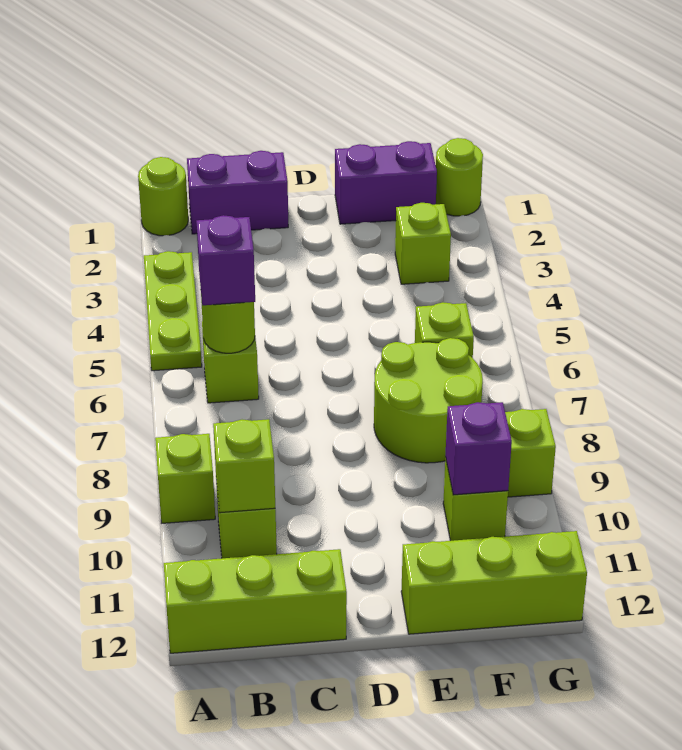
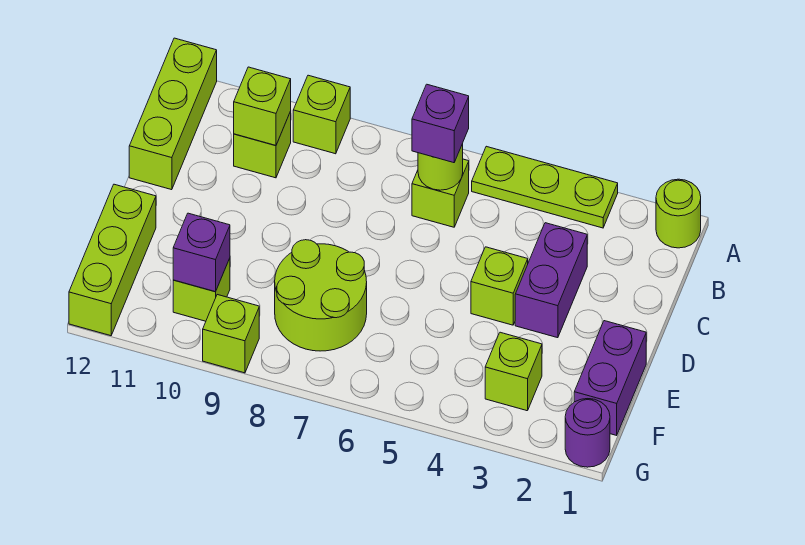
purple brick B1:C1 level 1 -> purple brick C3:D3 level 1
lime brick F6 level 1 -> lime brick D4 level 1
lime round brick G1 level 1 -> purple round brick G1 level 1

